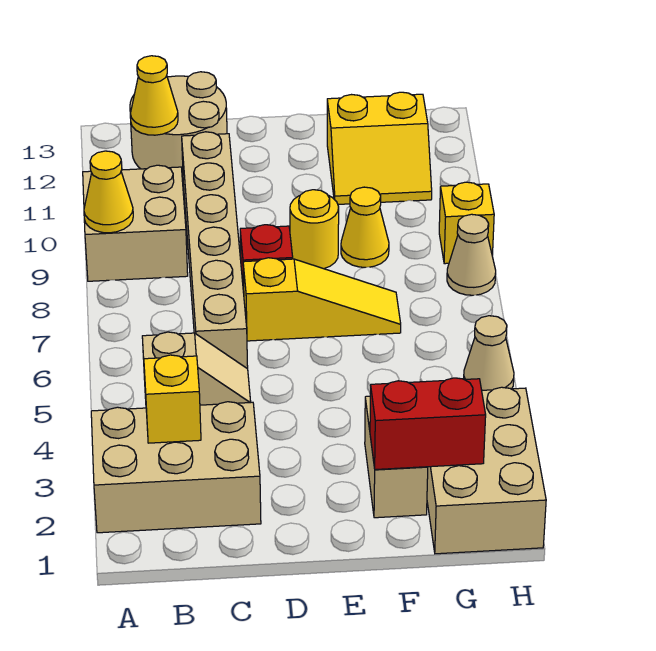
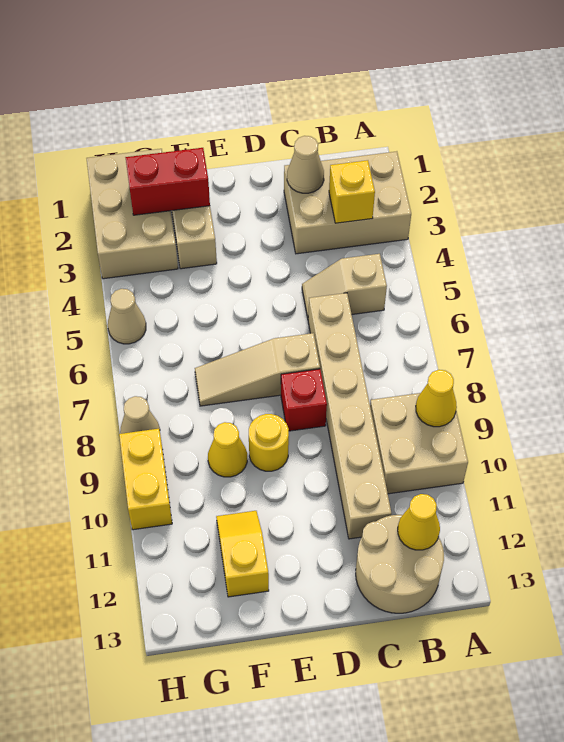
none -> tan cone C2 level 2
yellow slope D7:F7 level 1 top D -> tan slope D7:F7 level 1 top D
yellow slope F11:G12 level 1 top 12 -> yellow slope F11:F12 level 1 top 12
yellow brick H9 level 1 -> yellow brick H9:H10 level 1

